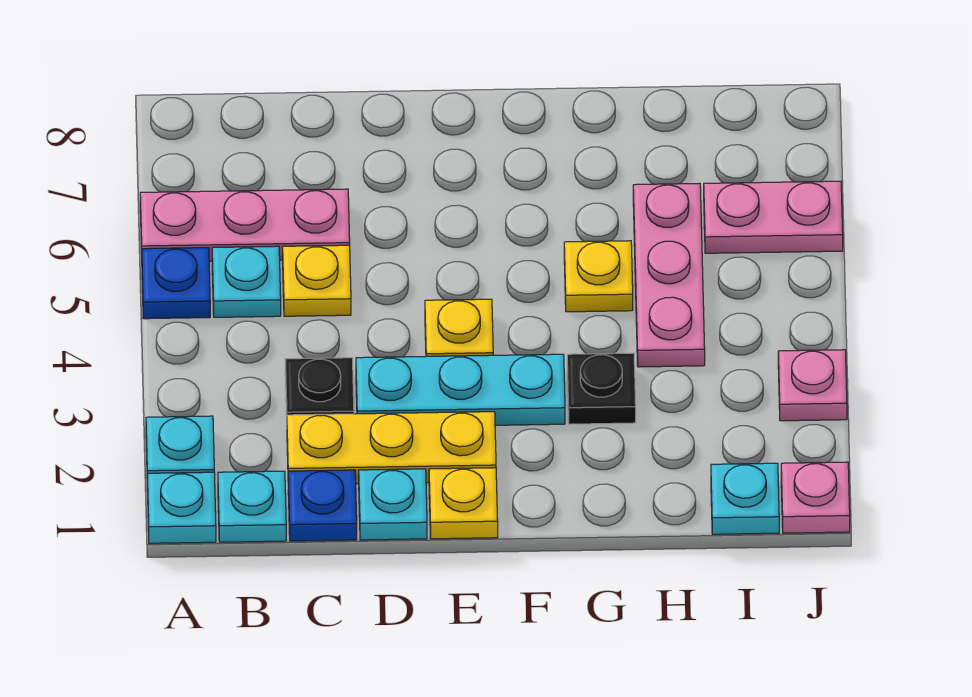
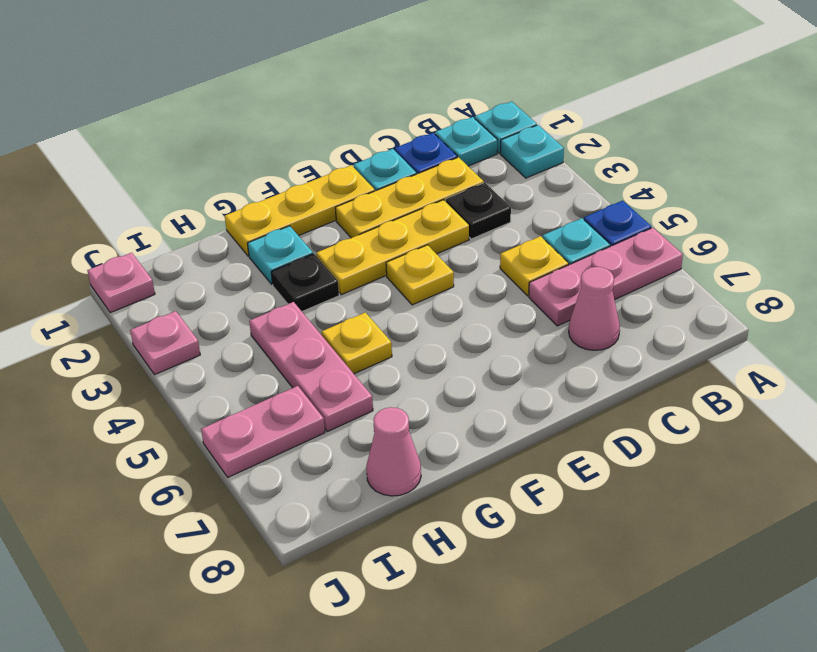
none -> pink cone C7 level 1
cyan plate D3:F3 level 1 -> yellow plate D3:F3 level 1
yellow plate E1 level 1 -> yellow plate E1:G1 level 1
none -> pink cone H8 level 1
cyan plate I1 level 1 -> cyan plate G2 level 1

